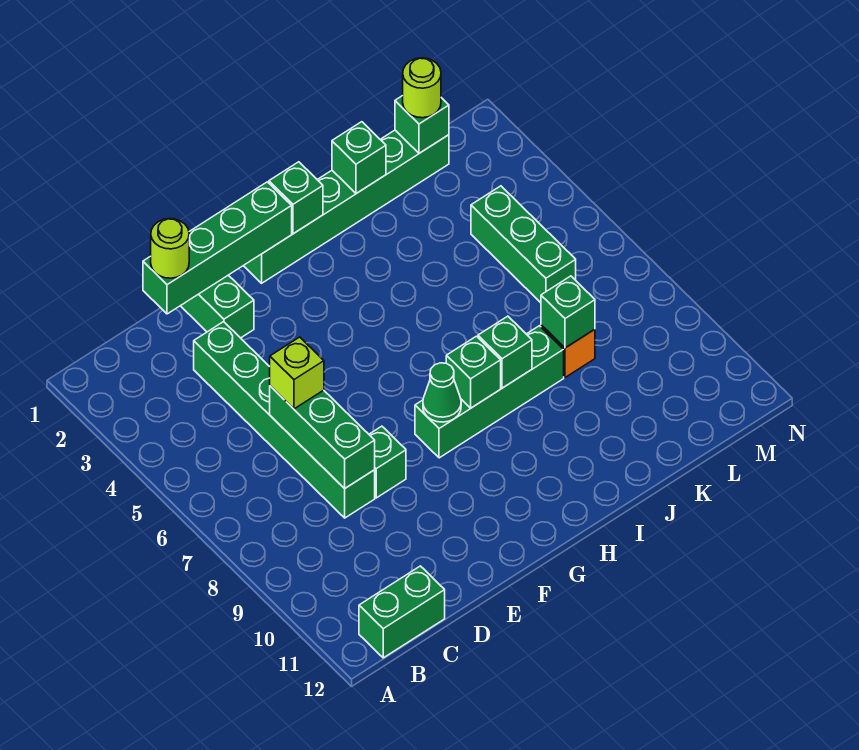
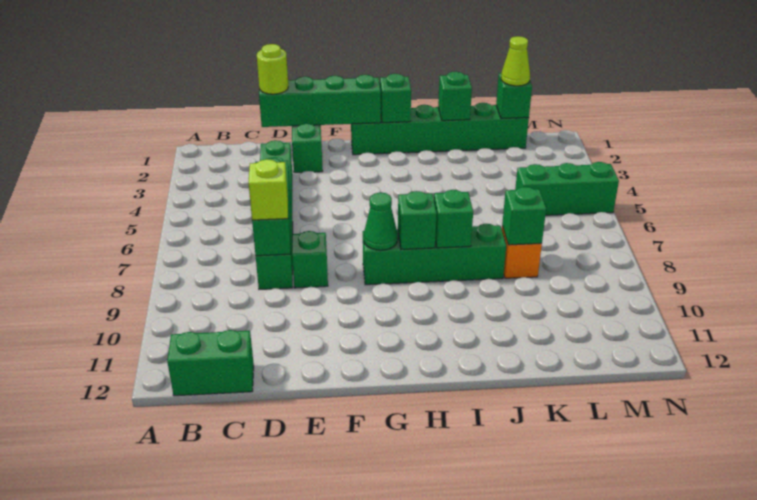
lime brick D6 level 3 -> lime brick D8 level 3
lime round brick L1 level 3 -> lime cone L1 level 3
green brick L4:L6 level 1 -> green brick L5:N5 level 1

